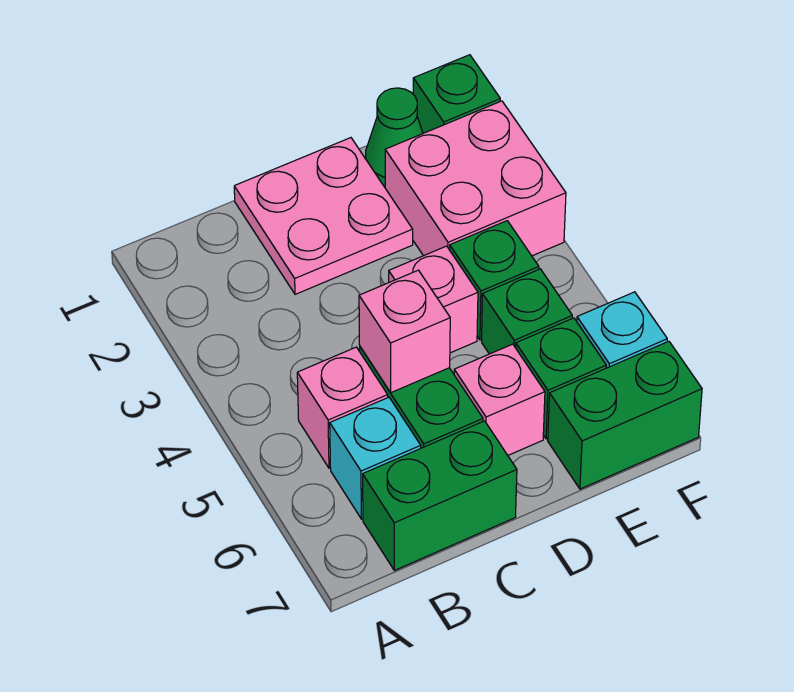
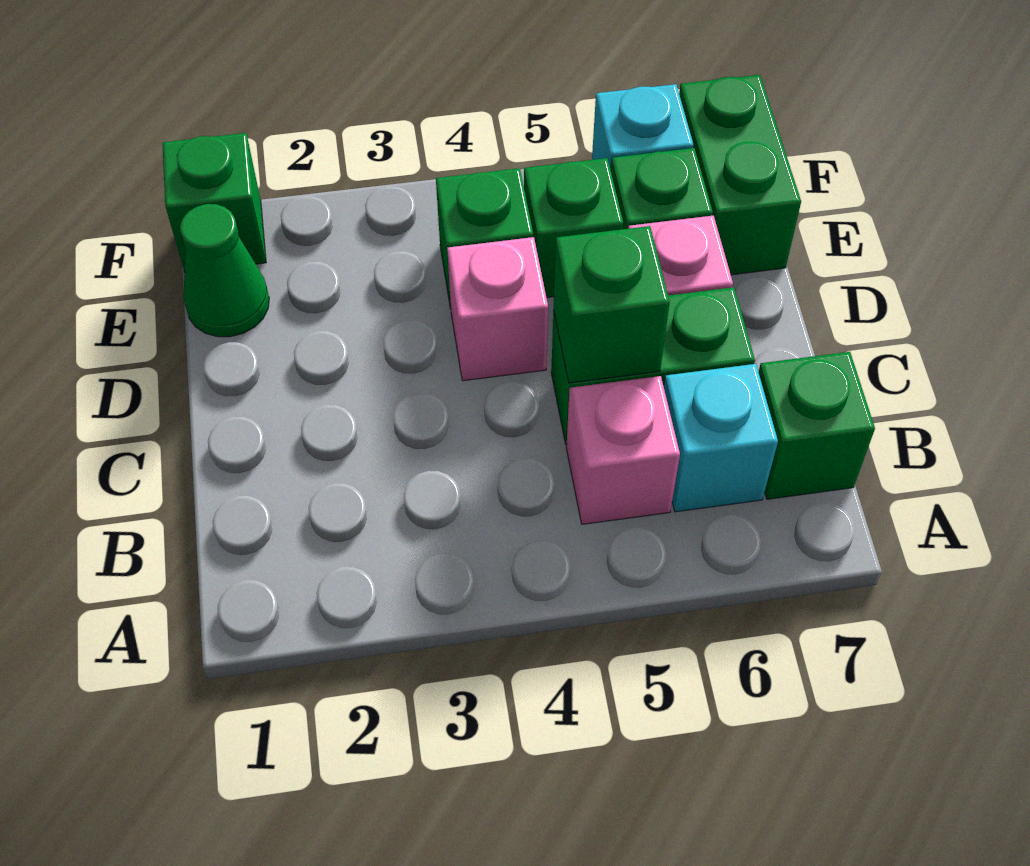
green brick B7:C7 level 1 -> green brick B7 level 1
pink plate C1:D2 level 1 -> none
pink brick C5 level 2 -> green brick C5 level 2
pink brick E2:F3 level 1 -> none

